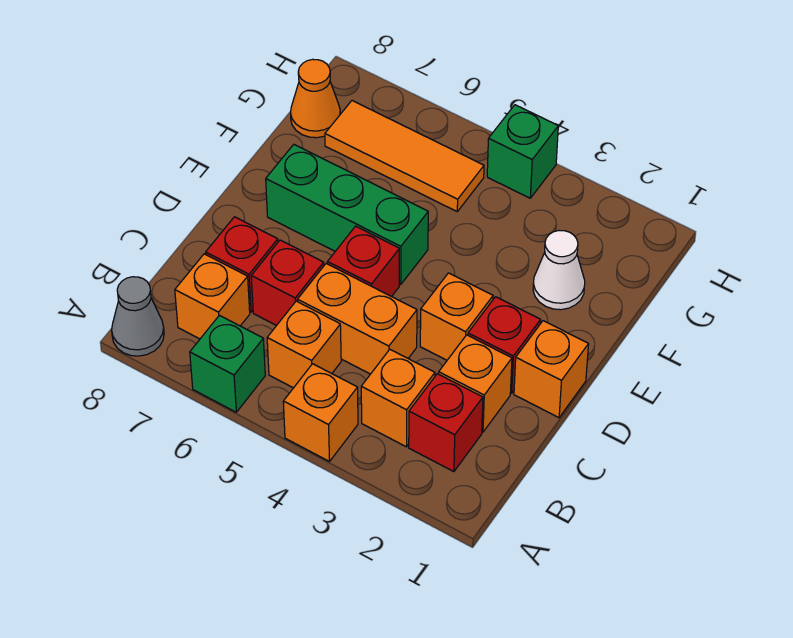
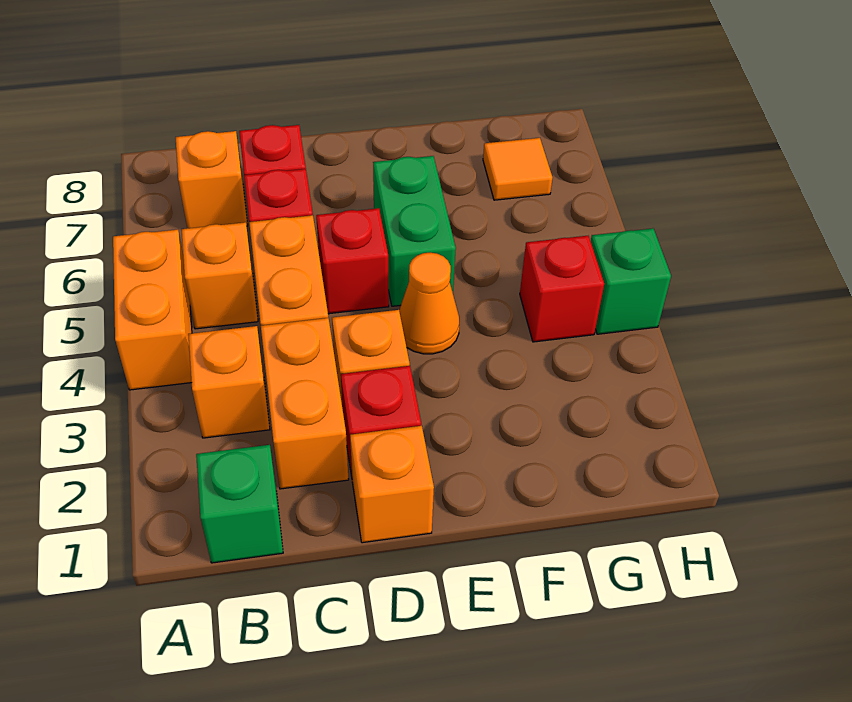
orange brick A4 level 1 -> orange brick A4:A5 level 1
green brick A6 level 1 -> green brick B1 level 1
grey cone A8 level 1 -> none
red brick B2 level 1 -> red brick G4 level 1
orange brick C2 level 1 -> orange brick C2:C3 level 1
green brick E5:E7 level 1 -> green brick E5:E6 level 1
white cone F2 level 1 -> none
orange tile G5:G7 level 1 -> orange tile G7 level 1
orange cone G8 level 1 -> orange cone E4 level 1

